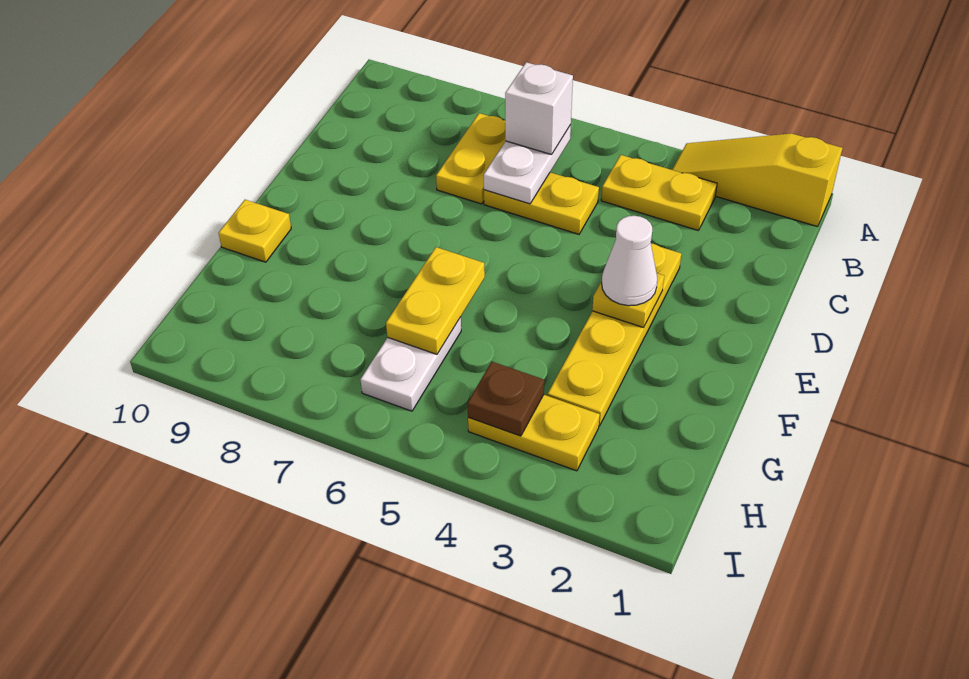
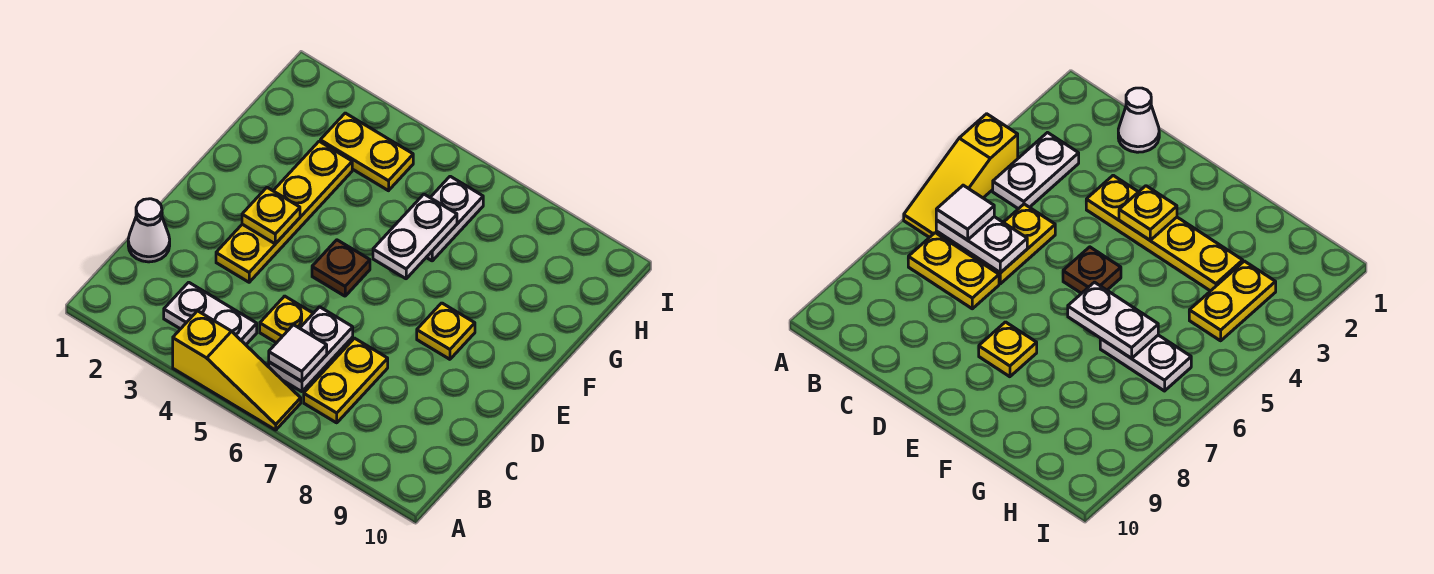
yellow slope A1:A3 level 1 top 1 -> yellow slope A4:A6 level 1 top 4
yellow plate B3:B4 level 1 -> white plate B3:B4 level 1
white brick B6 level 3 -> white tile B6 level 3
white cone E3 level 3 -> white cone C1 level 1
yellow plate F6:G6 level 2 -> white plate F6:G6 level 2
yellow plate F10 level 1 -> yellow plate E8 level 1
brown plate H4 level 2 -> brown plate E5 level 1

